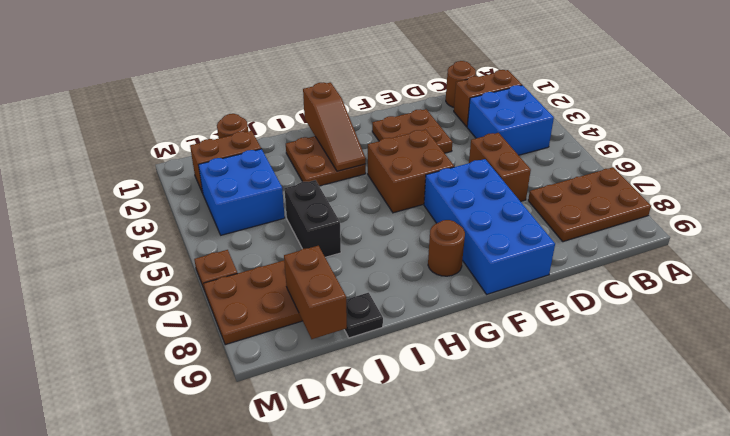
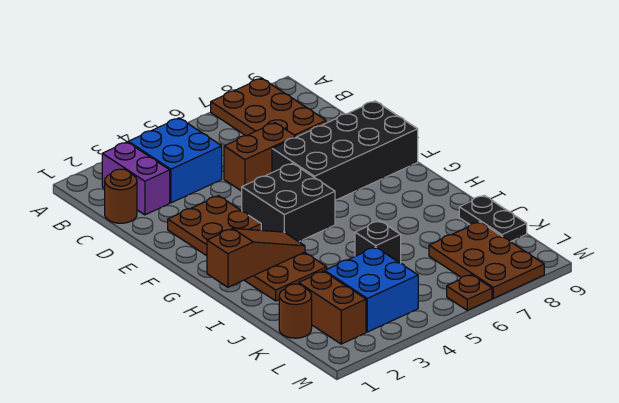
brown brick B2:C2 level 1 -> purple brick B2:C2 level 1
blue brick E6:F9 level 1 -> black brick E6:F9 level 1
brown brick F4:G5 level 1 -> black brick F4:G5 level 1
brown round brick G8 level 1 -> none
black brick J5:J6 level 1 -> black brick J5 level 1
black plate J9 level 1 -> black plate J9:K9 level 1
brown brick K8:K9 level 2 -> none

